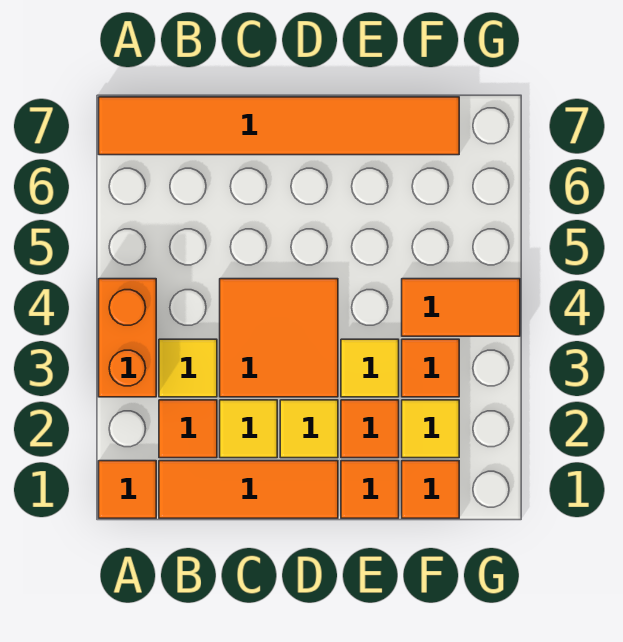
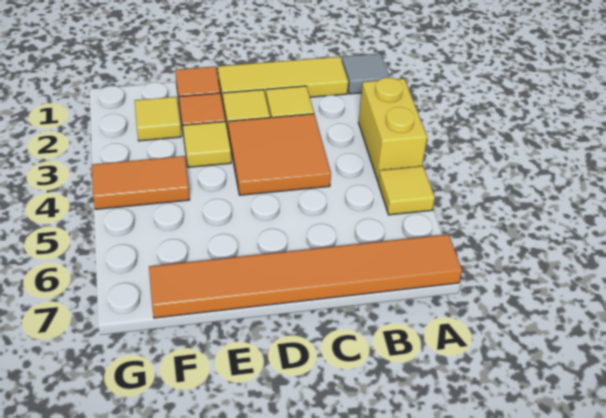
orange tile A1 level 1 -> grey tile A1 level 1
orange brick A3:A4 level 1 -> yellow brick A3:A4 level 1
orange tile B1:D1 level 1 -> yellow tile B1:D1 level 1
orange tile B2 level 1 -> none
yellow tile B3 level 1 -> yellow tile A5 level 1
orange tile F1 level 1 -> none
orange tile F3 level 1 -> none

